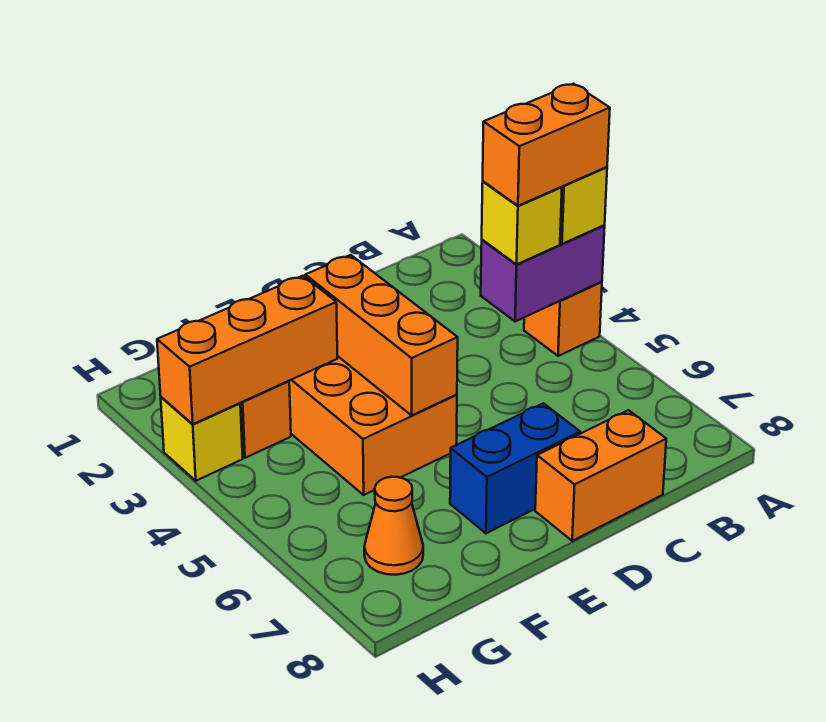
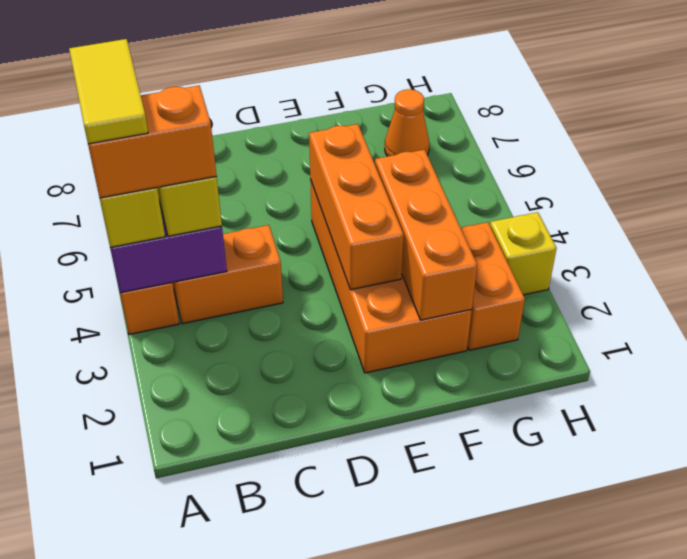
none -> yellow tile A4:A5 level 5
orange brick C8:D8 level 1 -> orange brick B4:C4 level 1
blue brick D7:E7 level 1 -> none
orange brick F3:H3 level 2 -> orange brick F2:F4 level 2

